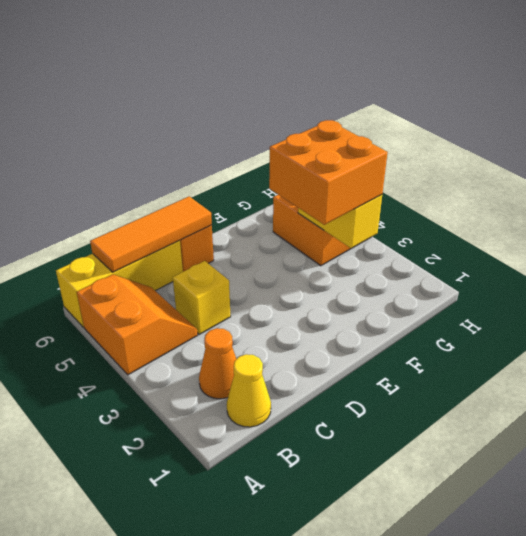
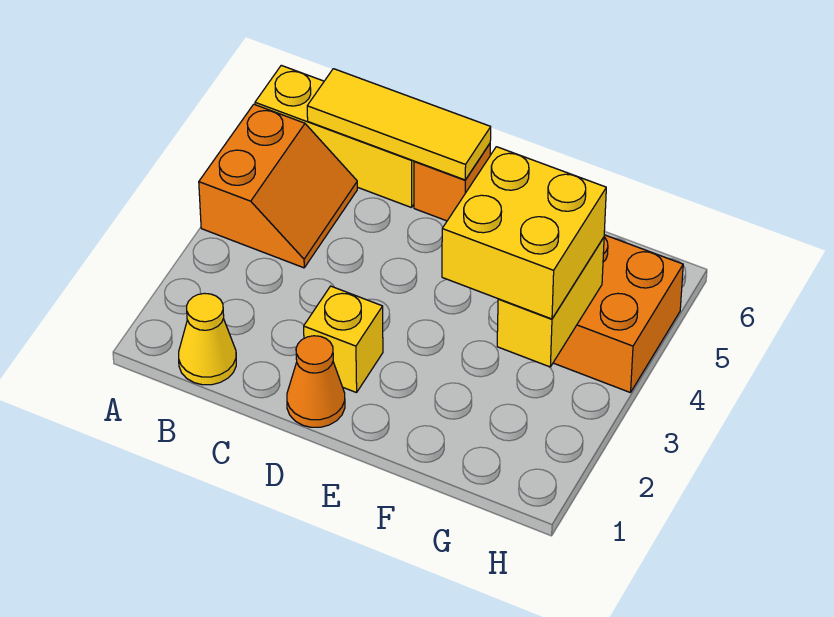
orange cone B2 level 1 -> orange cone D1 level 1
orange tile B6:D6 level 2 -> yellow tile B6:D6 level 2
yellow brick C4 level 1 -> yellow brick D2 level 1
orange brick F3:G4 level 3 -> yellow brick F3:G4 level 3

